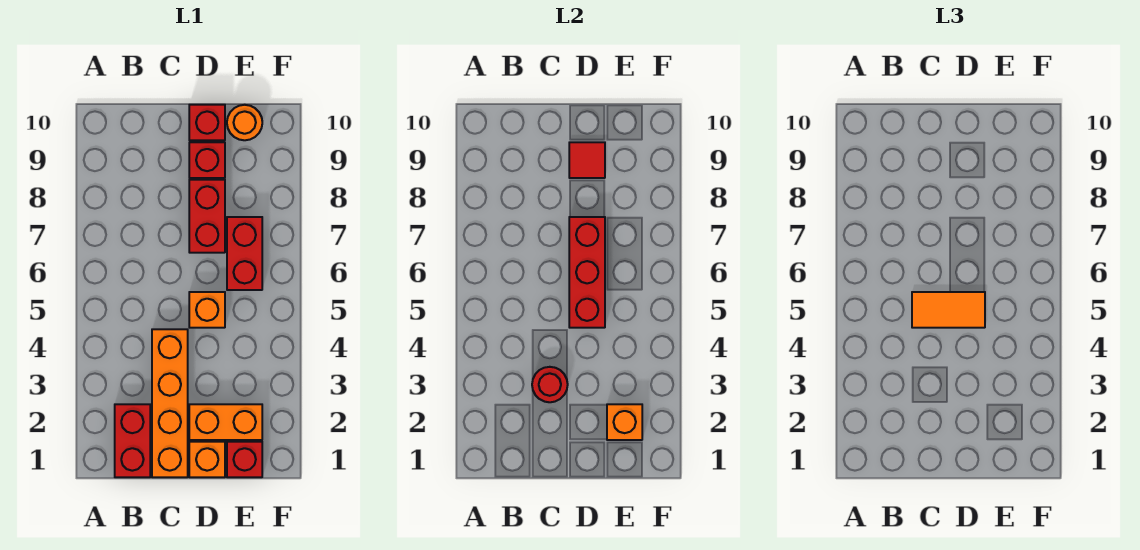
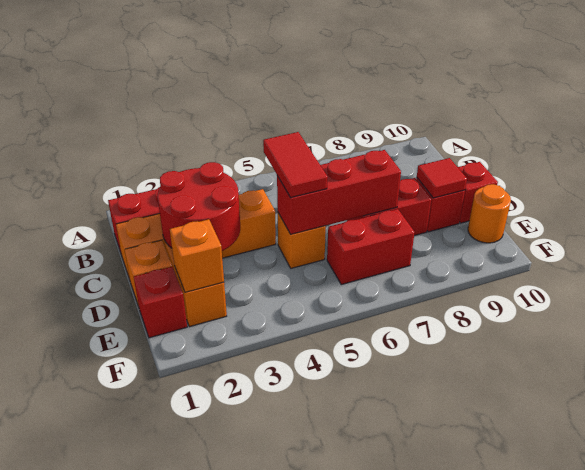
red round brick C3 level 2 -> red round brick C2:D3 level 2
orange tile C5:D5 level 3 -> red tile C5:D5 level 3

